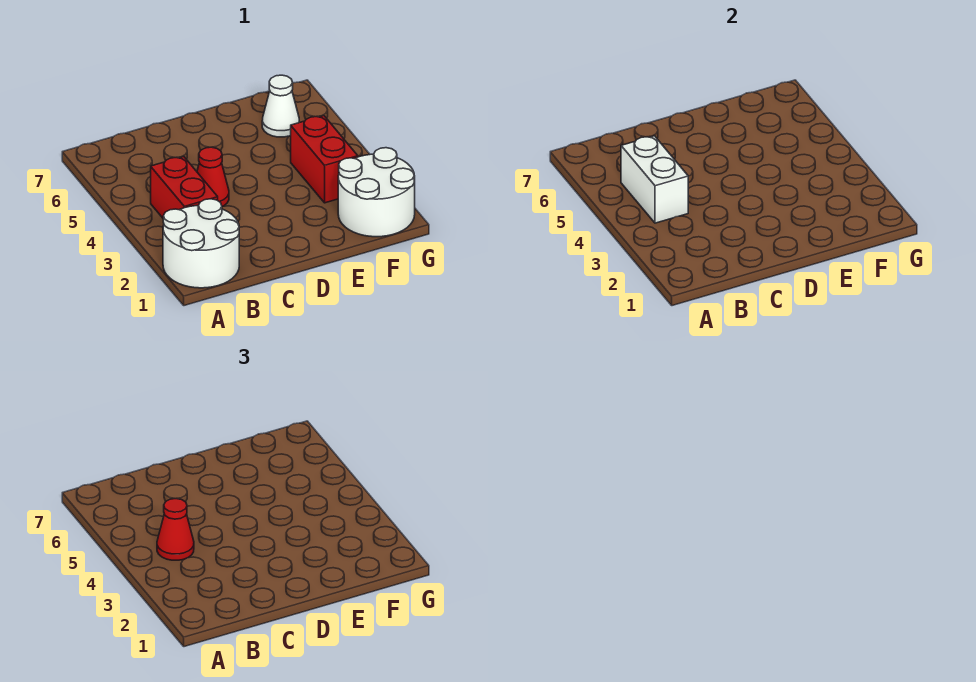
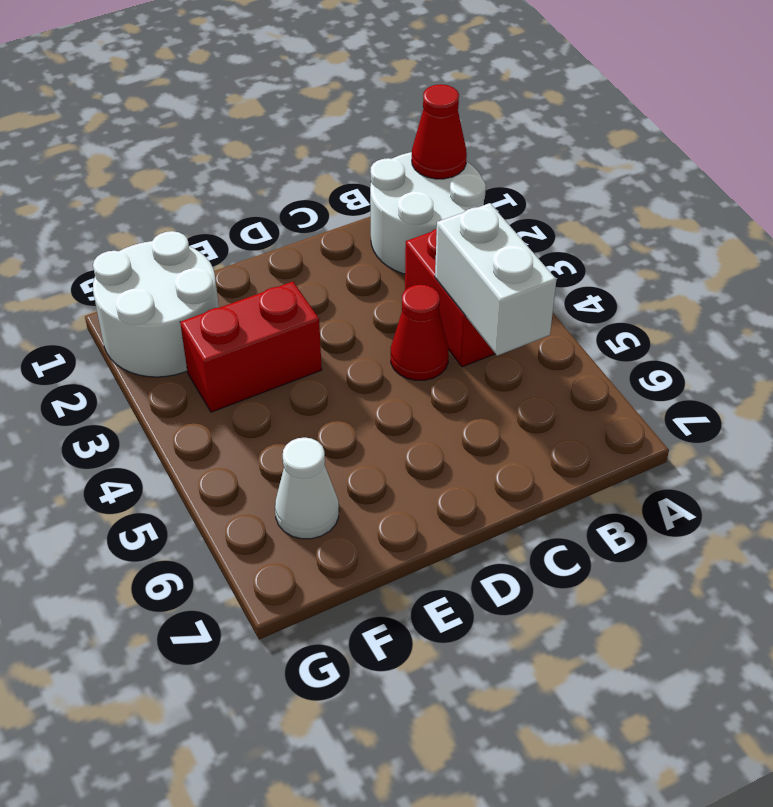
red cone B4 level 3 -> red cone A1 level 2
red brick F3:F4 level 1 -> red brick E3:F3 level 1

